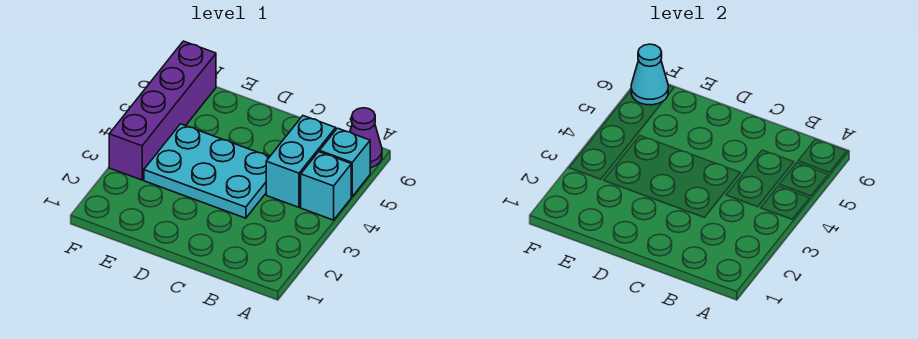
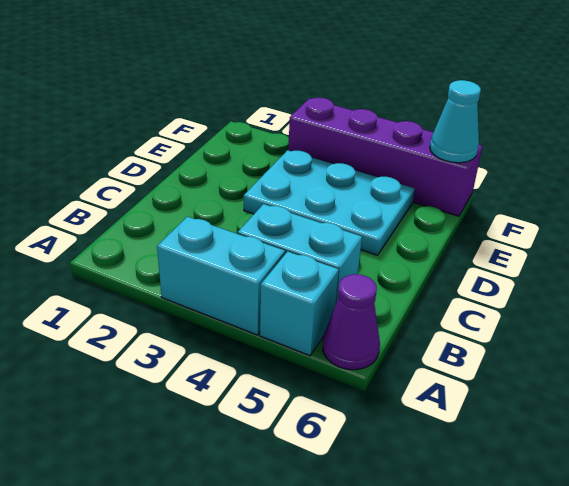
cyan brick A4 level 1 -> cyan brick A3:A4 level 1
cyan plate C3:E4 level 1 -> cyan plate D3:E5 level 1

